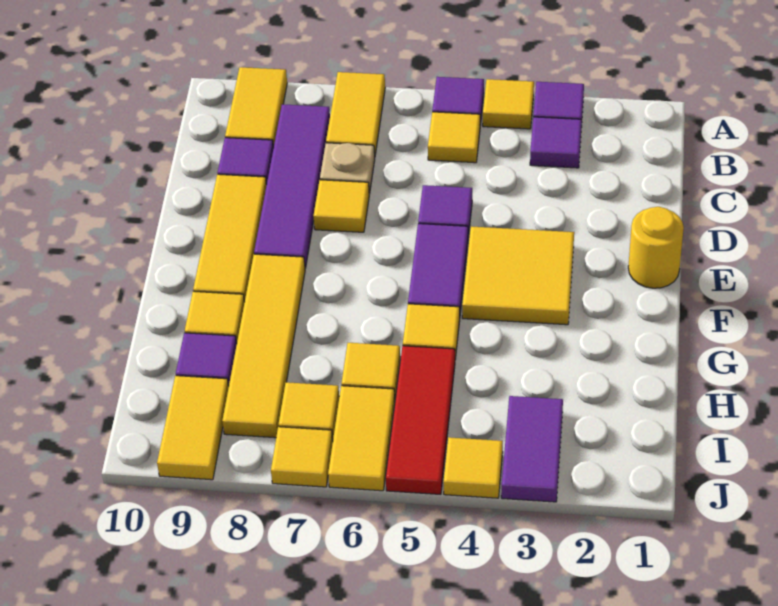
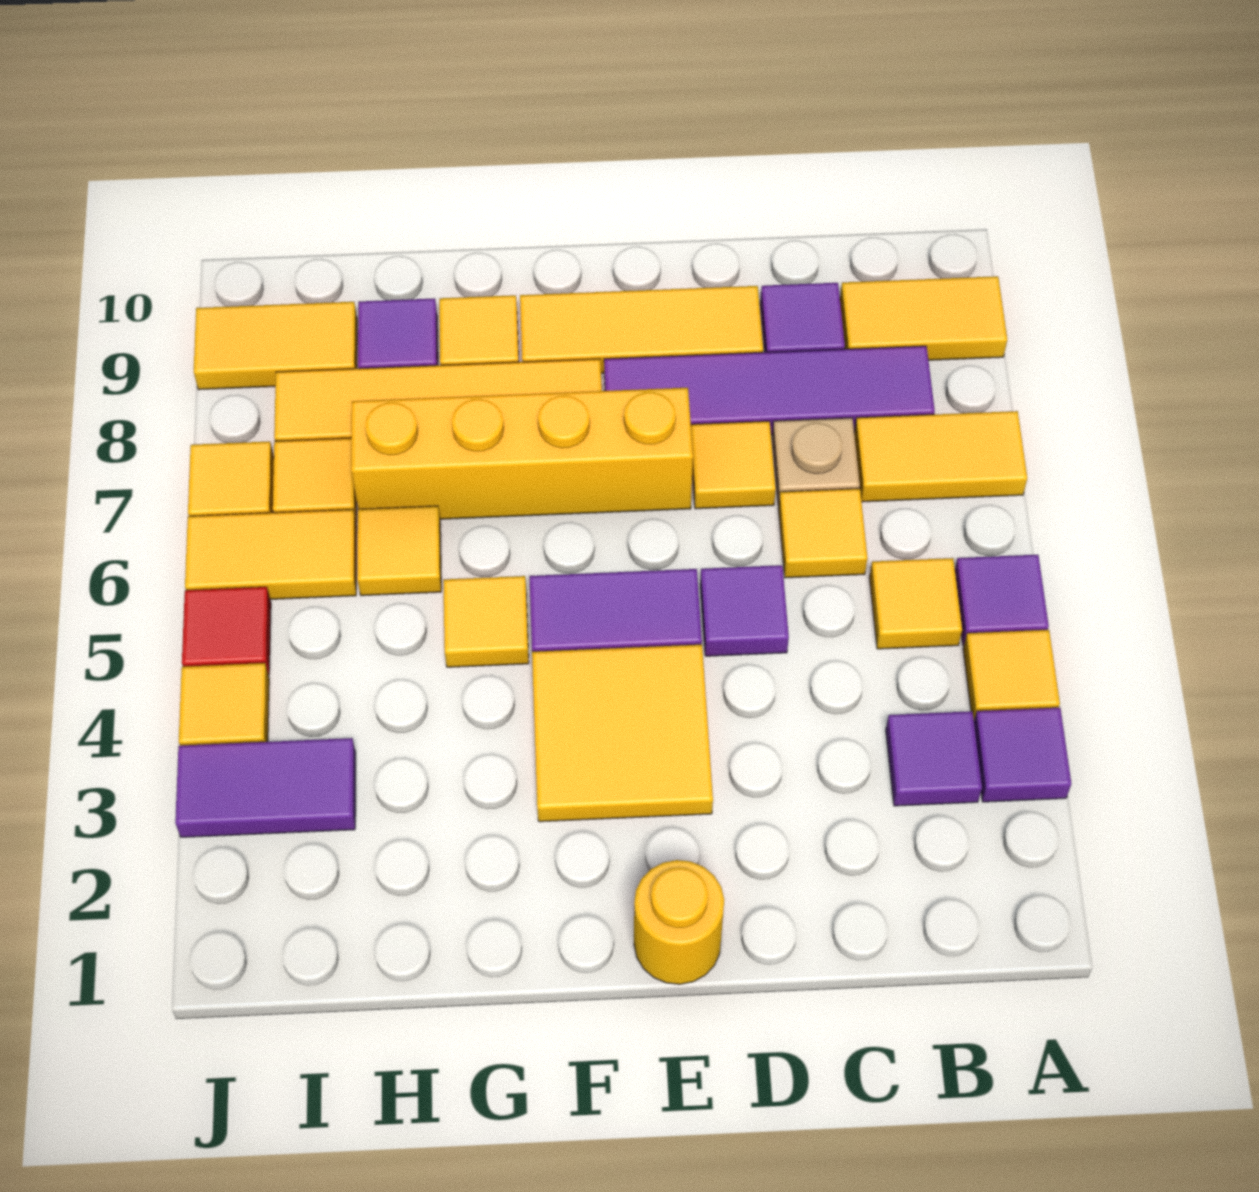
none -> yellow tile C6 level 1
none -> yellow brick E7:H7 level 1
red tile H5:J5 level 1 -> red tile J5 level 1

